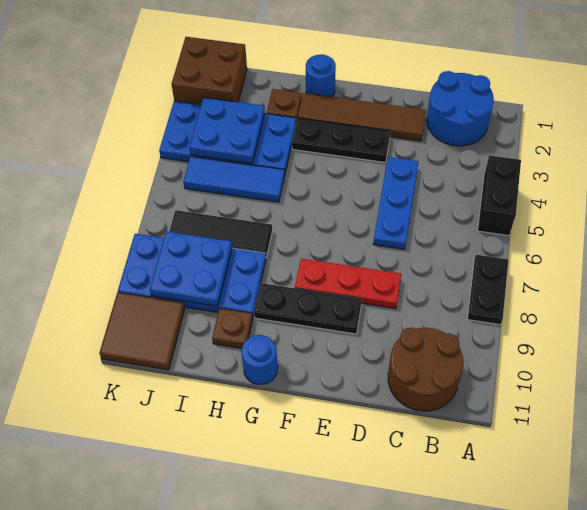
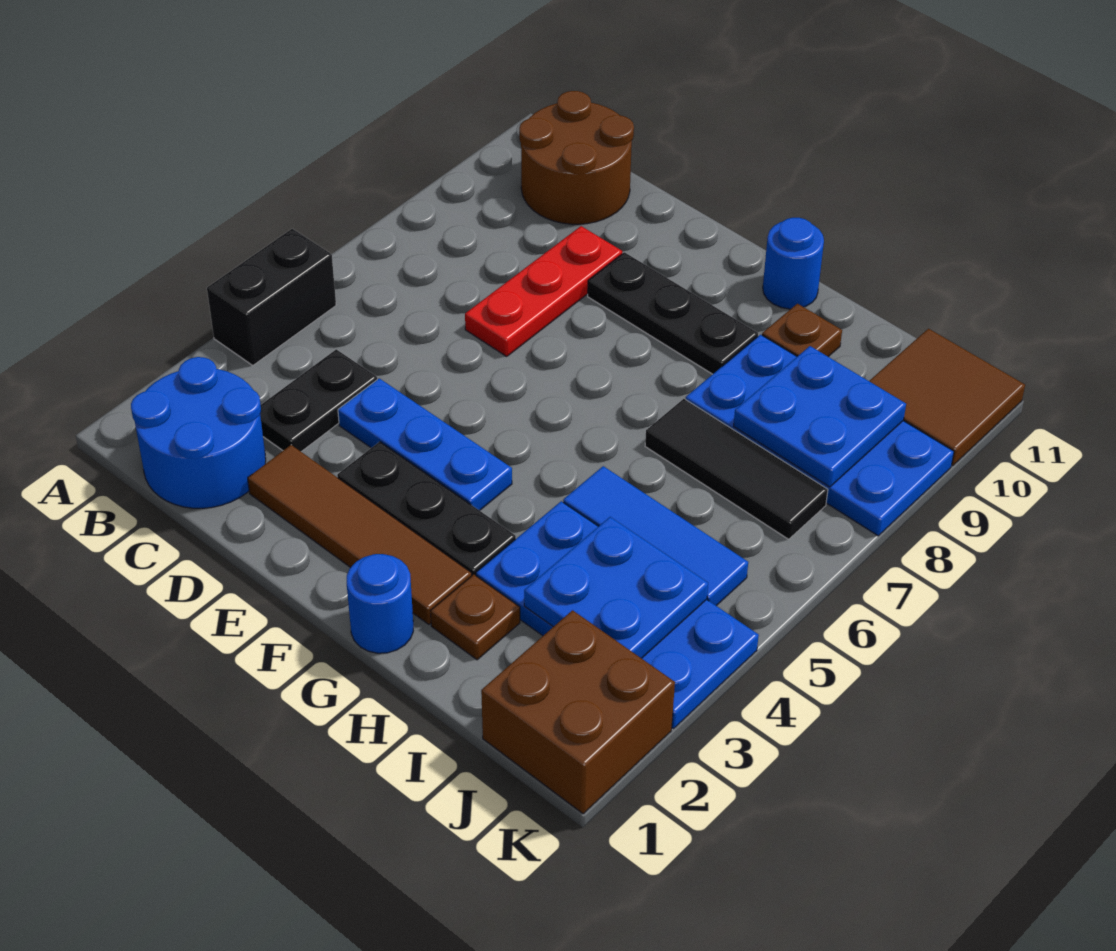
black plate A7:A8 level 1 -> black plate C3:C4 level 1
blue plate D4:D6 level 1 -> blue plate D4:F4 level 1
red plate D8:F8 level 1 -> red plate D7:D9 level 1

